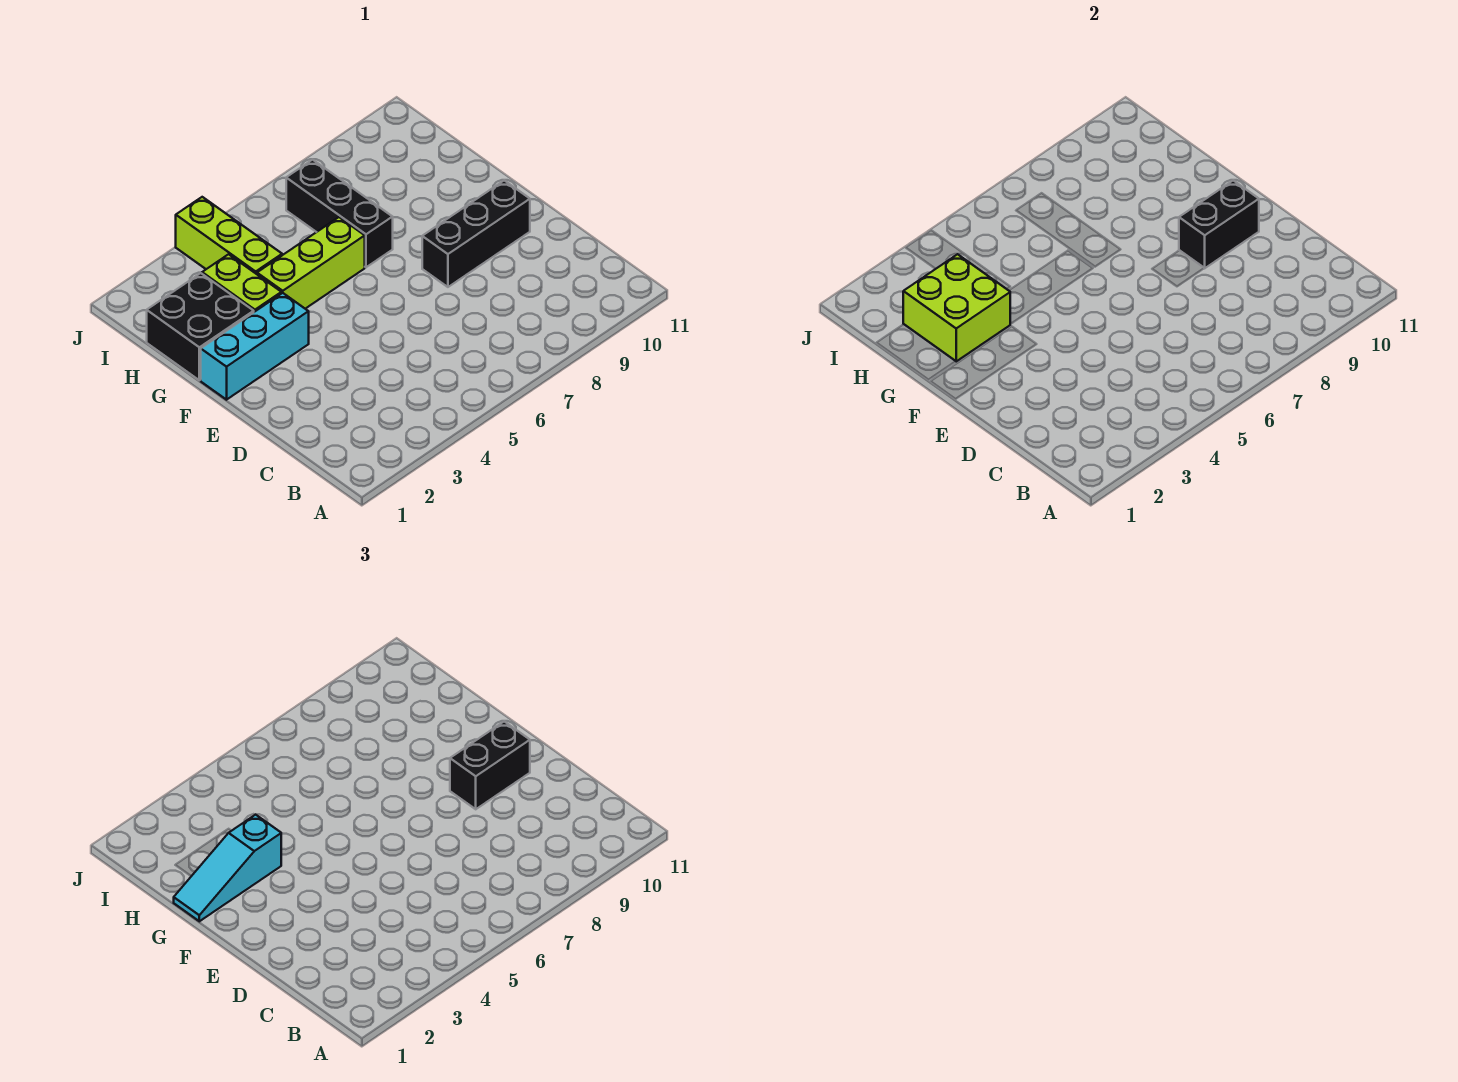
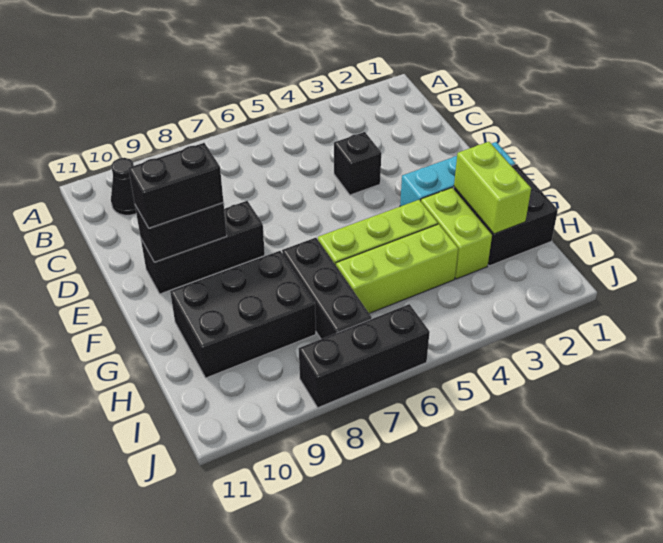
none -> black cone B10 level 1
none -> black brick D4 level 1
cyan slope G1:G3 level 3 top 3 -> none
lime brick G2:H3 level 2 -> lime brick G2:H2 level 2
none -> black brick G8:H10 level 1
lime brick H4:J4 level 1 -> lime brick H4:H6 level 1
none -> black brick J6:J8 level 1

